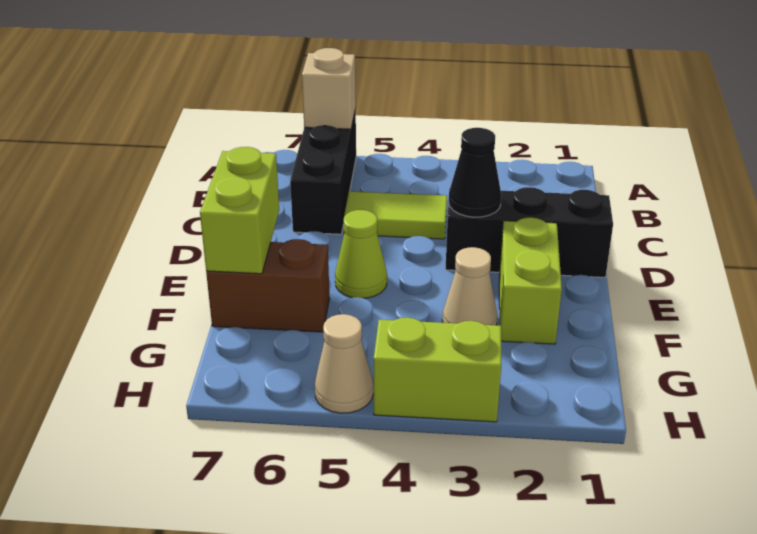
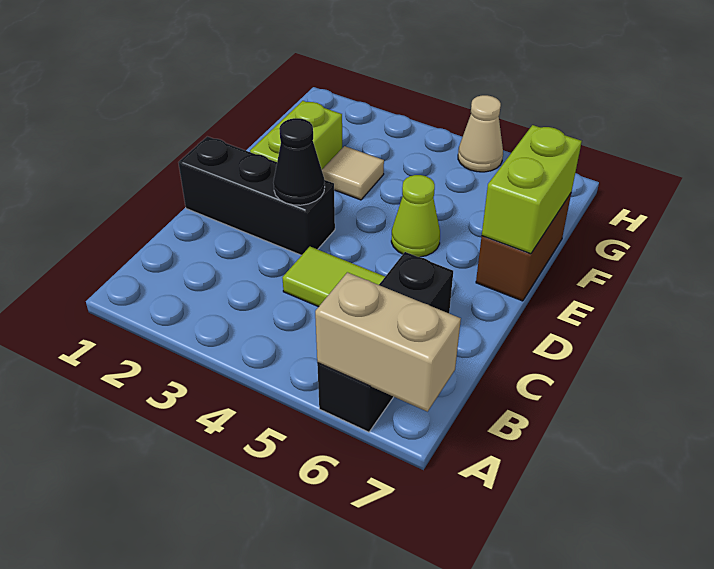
tan brick A6 level 2 -> tan brick A6:A7 level 2
tan cone F3 level 1 -> tan tile F3 level 1
brown brick F6:F7 level 1 -> brown brick E7:F7 level 1
lime brick H3:H4 level 1 -> none

